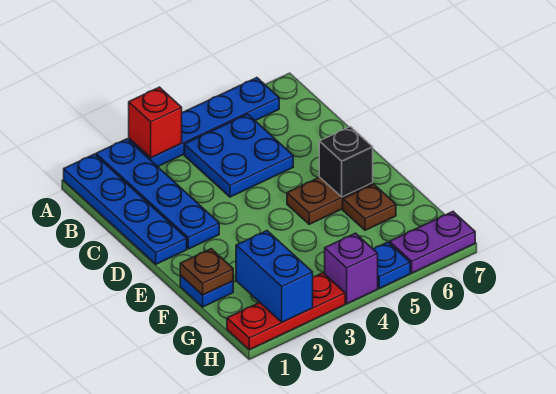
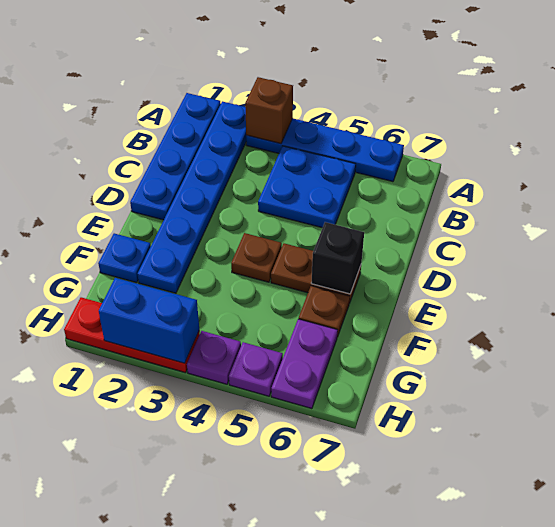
blue plate A2:D2 level 1 -> blue plate A2:F2 level 1
red brick A3 level 2 -> brown brick A3 level 2
brown plate F1 level 2 -> brown plate E4 level 1
blue brick G2:H2 level 2 -> blue brick H2:H3 level 2
purple brick H4 level 1 -> purple plate H4 level 1
blue plate H5 level 1 -> purple plate H5 level 1
purple plate H6:H7 level 1 -> purple plate G6:H6 level 1

